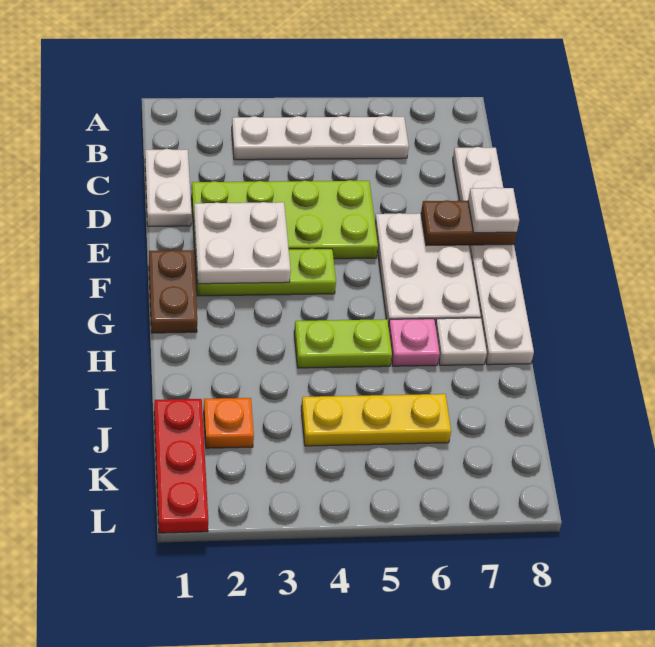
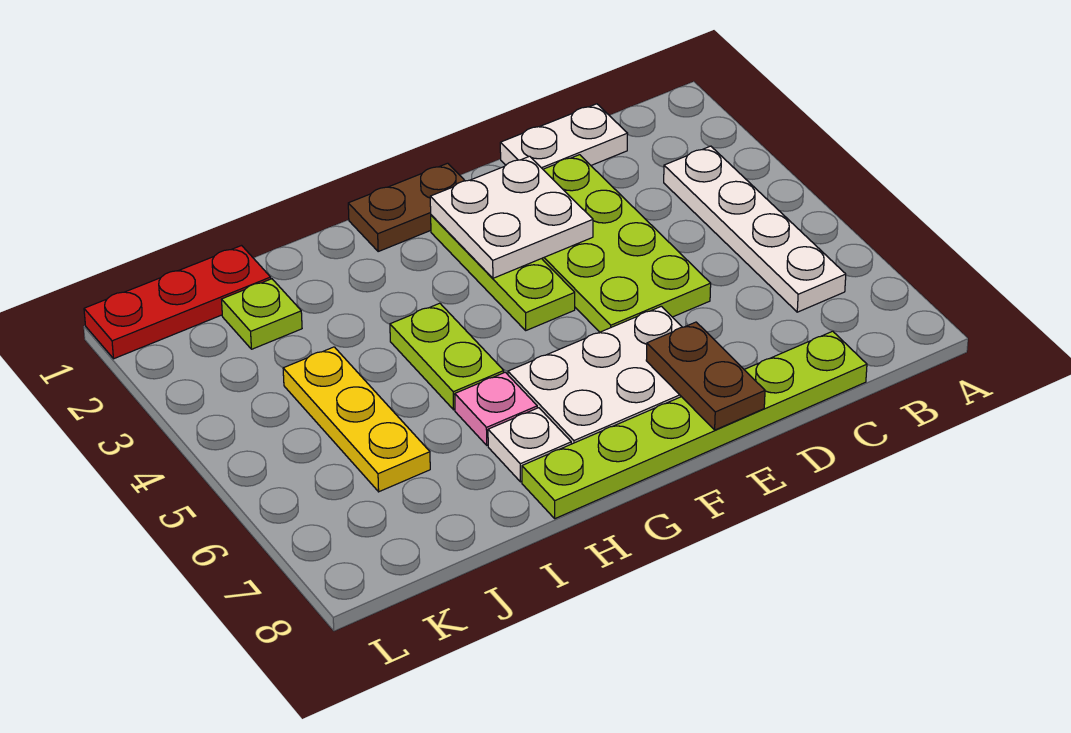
white plate C8:H8 level 1 -> lime plate C8:H8 level 1
white plate E8 level 3 -> none
orange plate J2 level 1 -> lime plate J2 level 1

